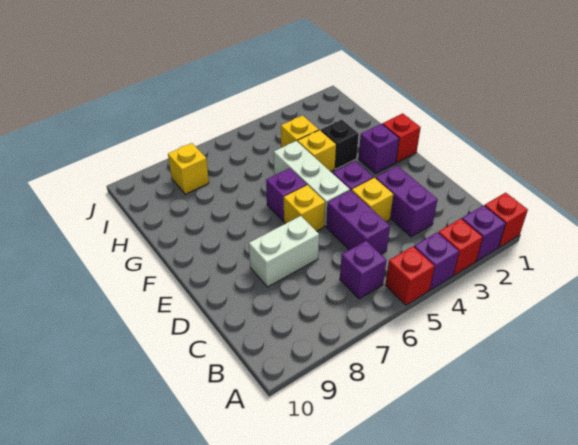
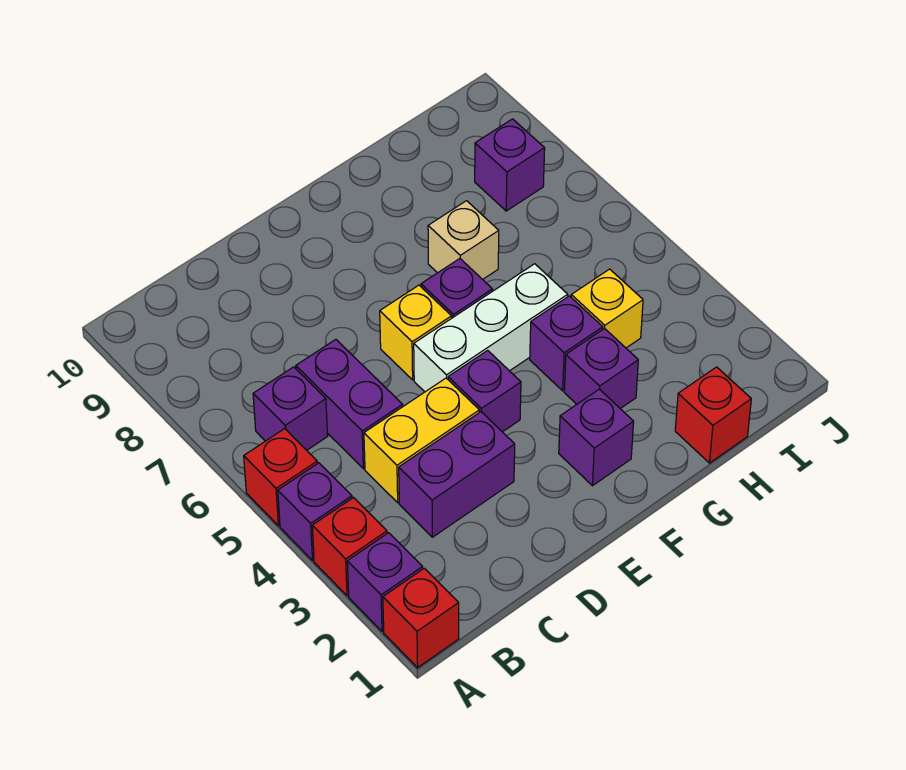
purple brick C5:D5 level 1 -> purple brick C5:C6 level 1
yellow brick D4 level 1 -> yellow brick C4:D4 level 1
white brick D7:D8 level 1 -> none
red brick F1 level 1 -> red brick H1 level 1
black brick G3 level 1 -> purple brick G3 level 1
yellow brick G4 level 1 -> purple brick G4 level 1
none -> tan brick G7 level 1
yellow brick I8 level 1 -> purple brick I8 level 1

